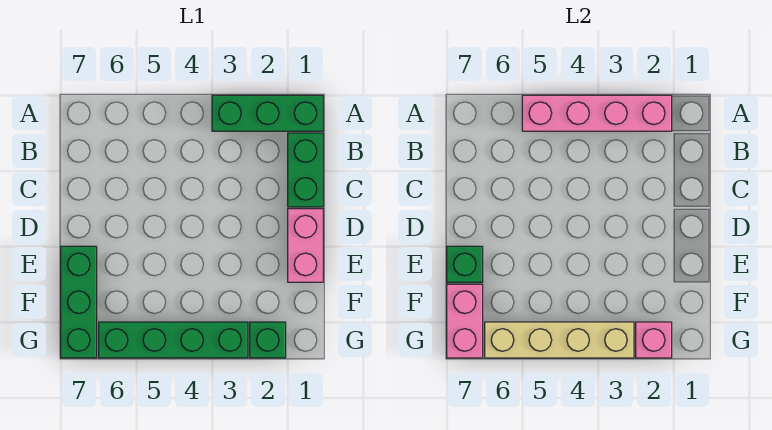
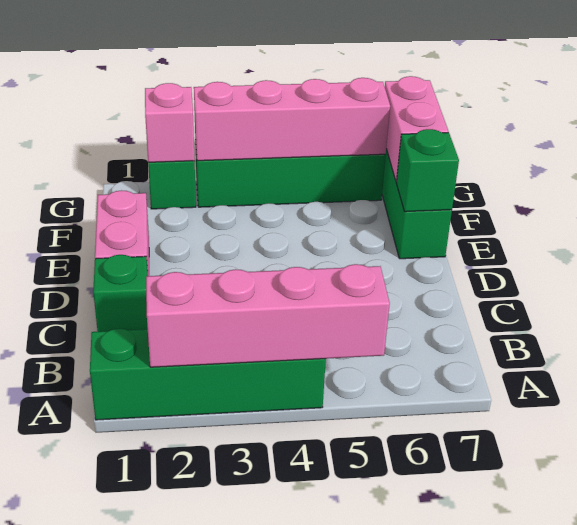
green brick A1:A3 level 1 -> green brick A1:A4 level 1
green brick B1:C1 level 1 -> green brick C1 level 1
tan brick G3:G6 level 2 -> pink brick G3:G6 level 2

